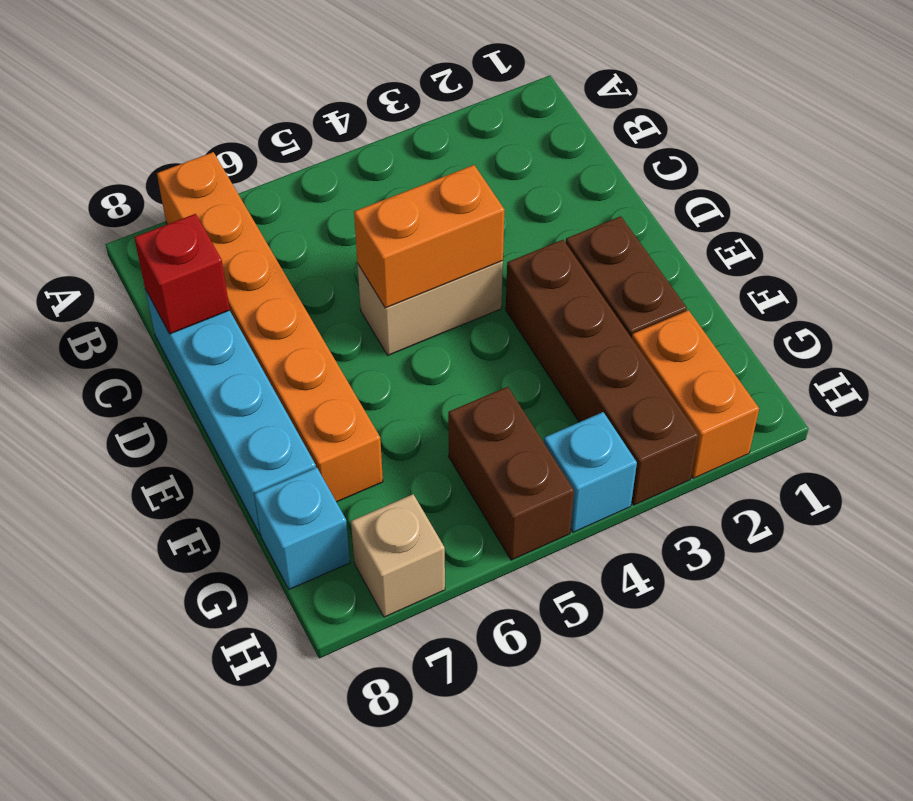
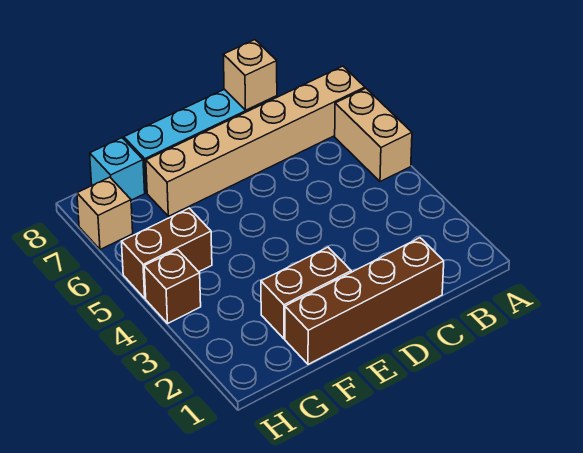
orange brick A7:F7 level 1 -> tan brick A7:F7 level 1
red brick C8 level 2 -> tan brick C8 level 2
tan brick D4:D5 level 1 -> tan brick A5:A6 level 1
orange brick D4:D5 level 2 -> none
brown brick E3:H3 level 1 -> brown brick C1:F1 level 1
orange brick G2:H2 level 1 -> none
cyan brick H4 level 1 -> brown brick H4 level 1

